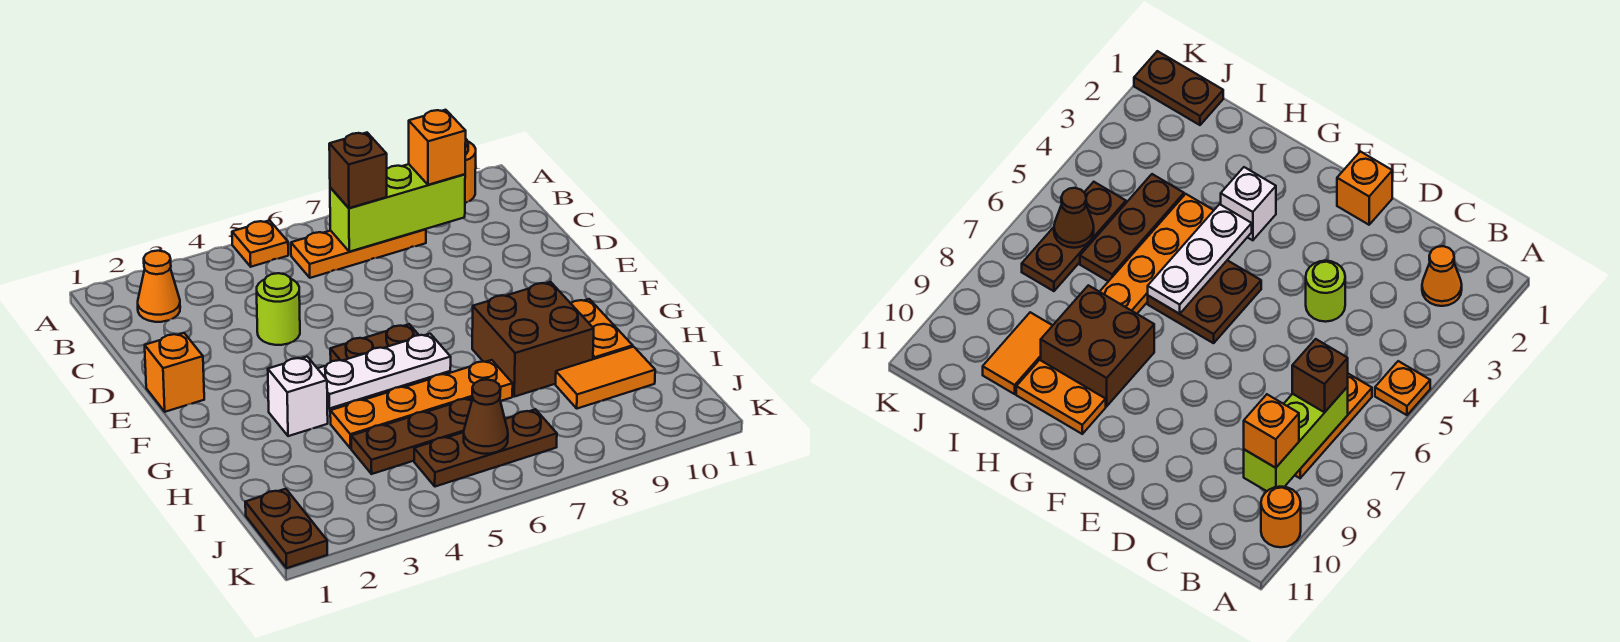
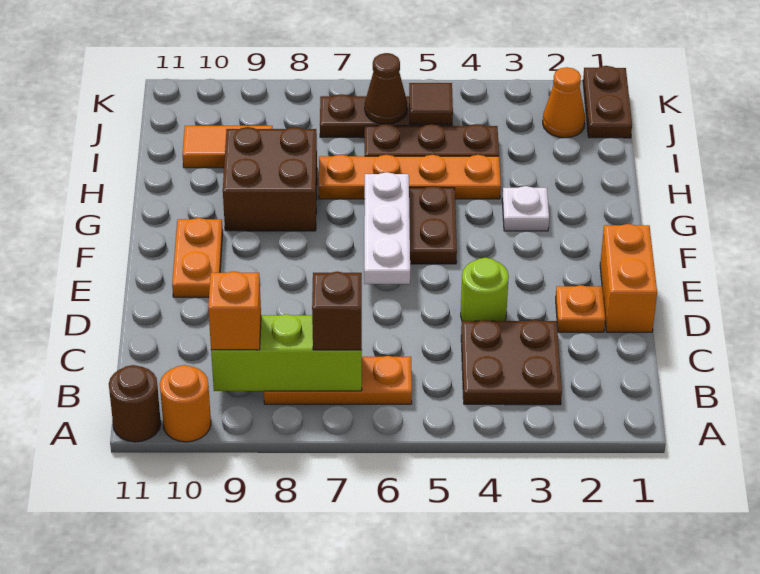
orange plate A5 level 1 -> orange plate D2 level 1
none -> brown round brick A11 level 1
orange cone B2 level 1 -> orange cone J2 level 1
none -> brown plate B3:C4 level 1
orange brick E1 level 1 -> orange brick D1:E1 level 1
white brick G3 level 1 -> white plate G3 level 1
white plate G4:G6 level 2 -> white plate E6:G6 level 2
orange plate G10:H10 level 1 -> orange plate E10:F10 level 1
none -> brown tile J5 level 2

